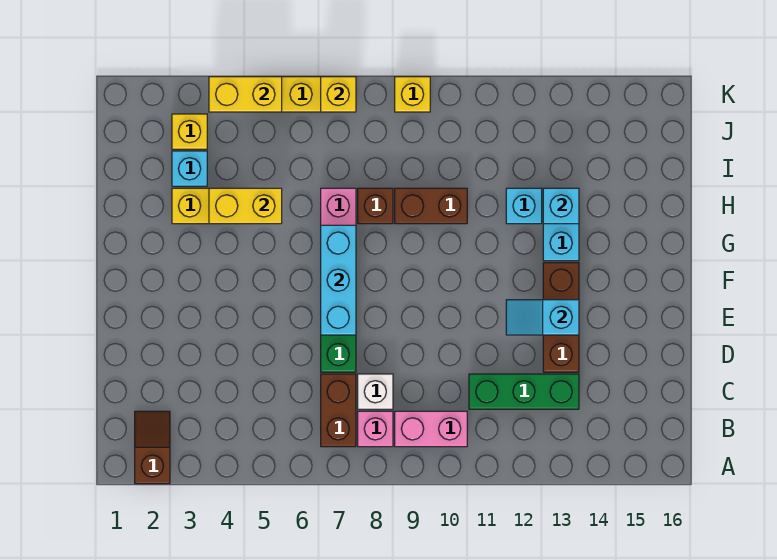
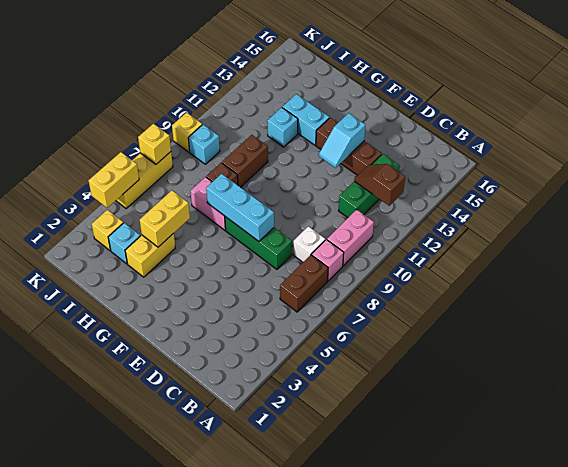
brown slope A2:B2 level 1 top A -> brown slope B12:C12 level 2 top B
brown brick B7:C7 level 1 -> brown brick B6:B7 level 1
cyan brick H13 level 2 -> cyan brick J9 level 1

